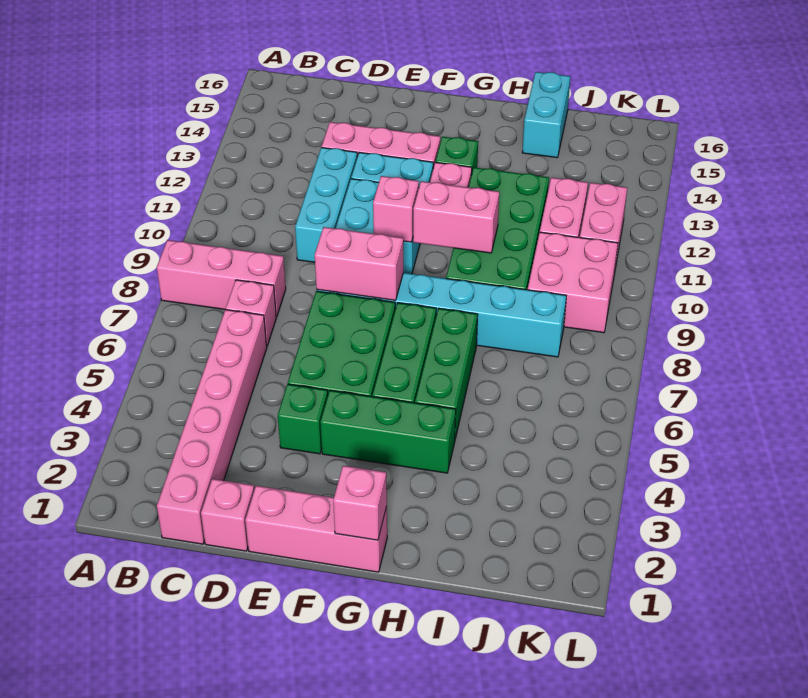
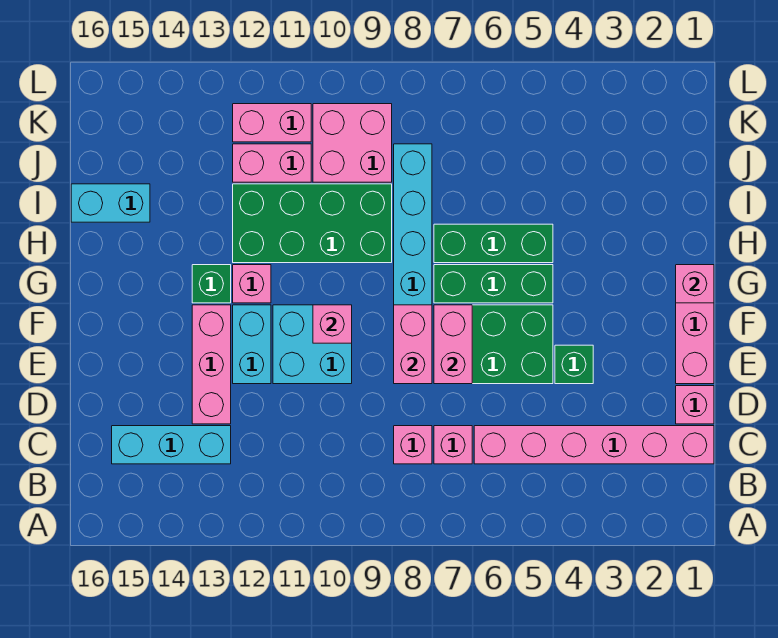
pink brick A8:C8 level 1 -> pink brick C8 level 1
cyan brick D10:D12 level 1 -> cyan brick C13:C15 level 1
green brick F4:H4 level 1 -> none
pink brick G10:H10 level 2 -> pink brick E7:F7 level 2

